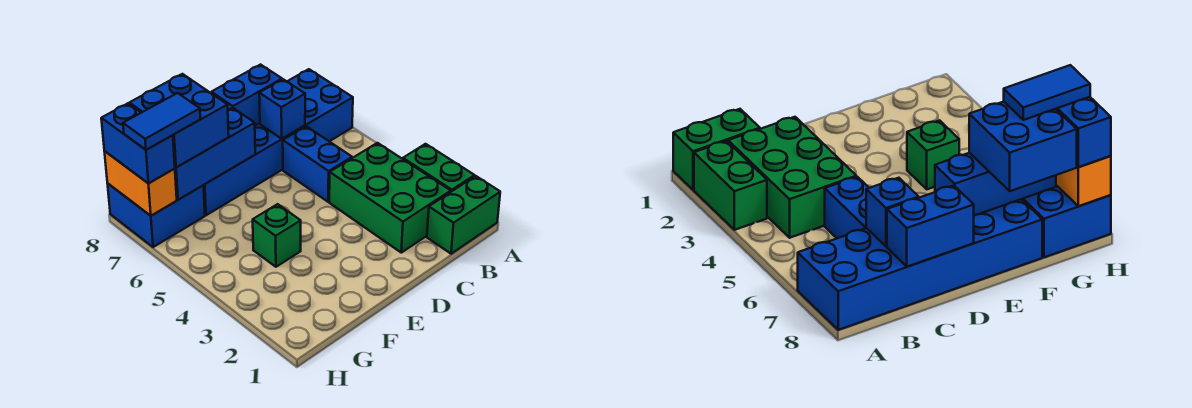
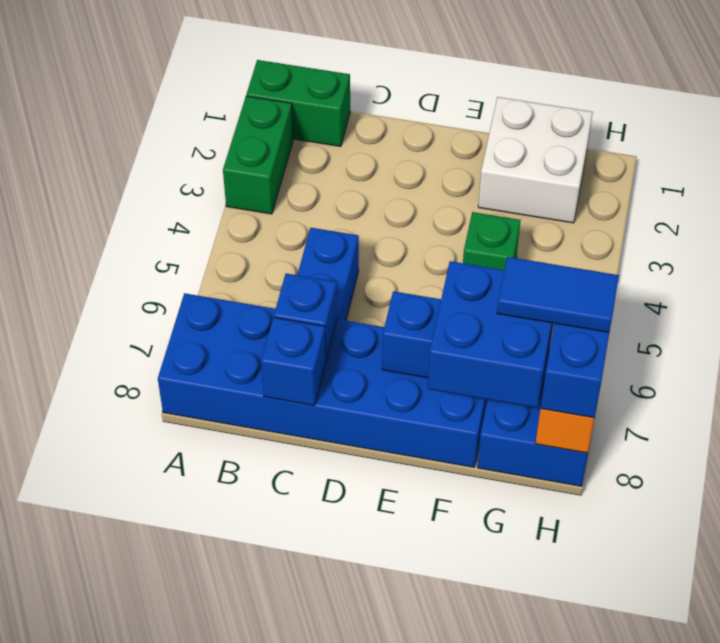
green brick B2:C4 level 1 -> none
blue brick C8:D8 level 2 -> blue brick C8 level 2
none -> white brick F1:G2 level 1

